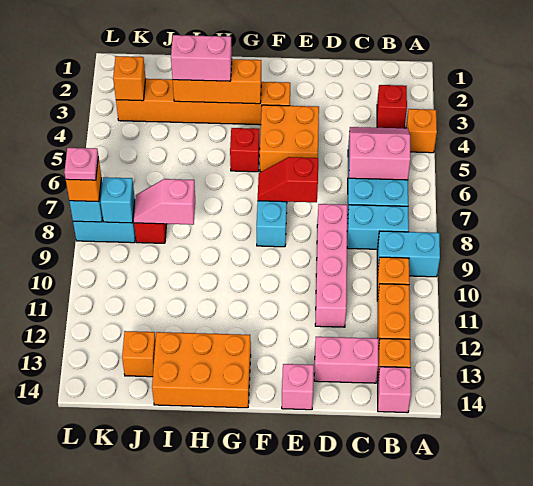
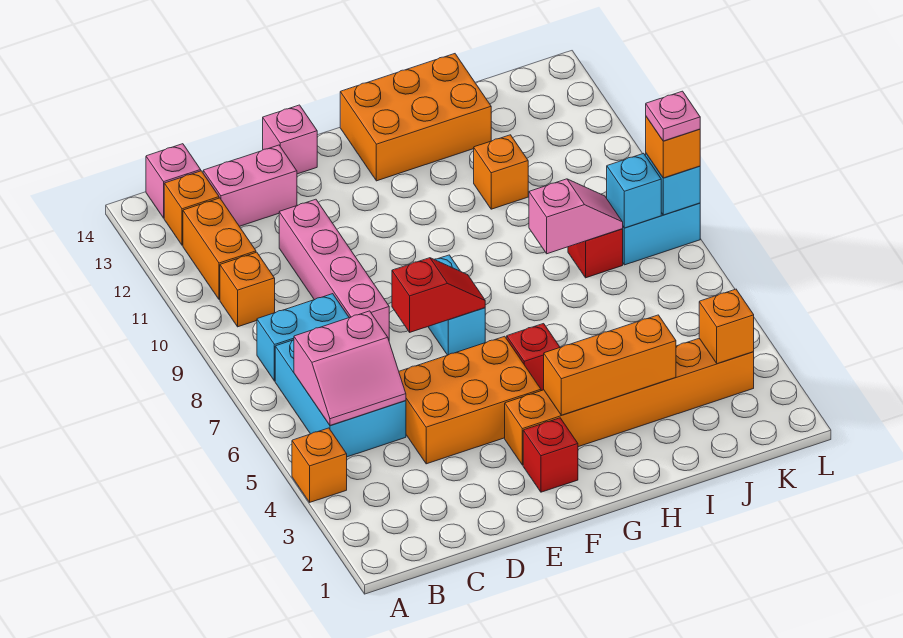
cyan brick A9:B9 level 1 -> none
red brick B3 level 1 -> red brick F2 level 1
orange brick E4:F5 level 1 -> orange brick D4:F5 level 1
pink brick H3:I3 level 3 -> none
orange brick J13 level 1 -> orange brick I11 level 1

